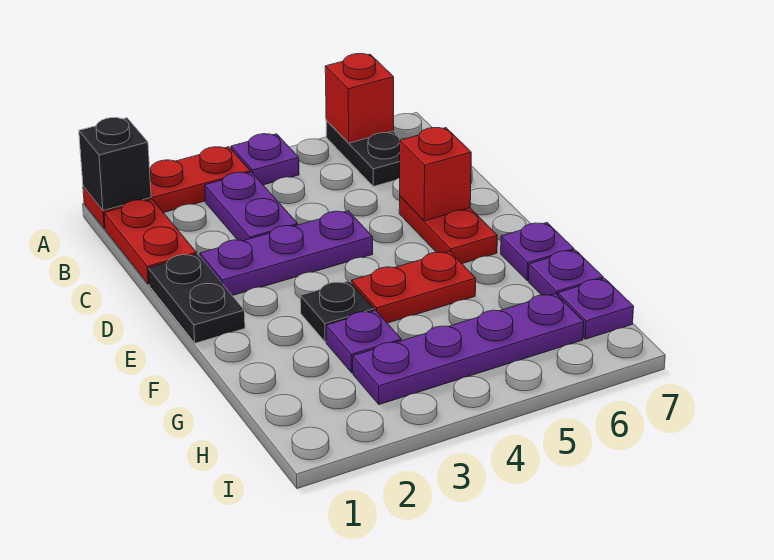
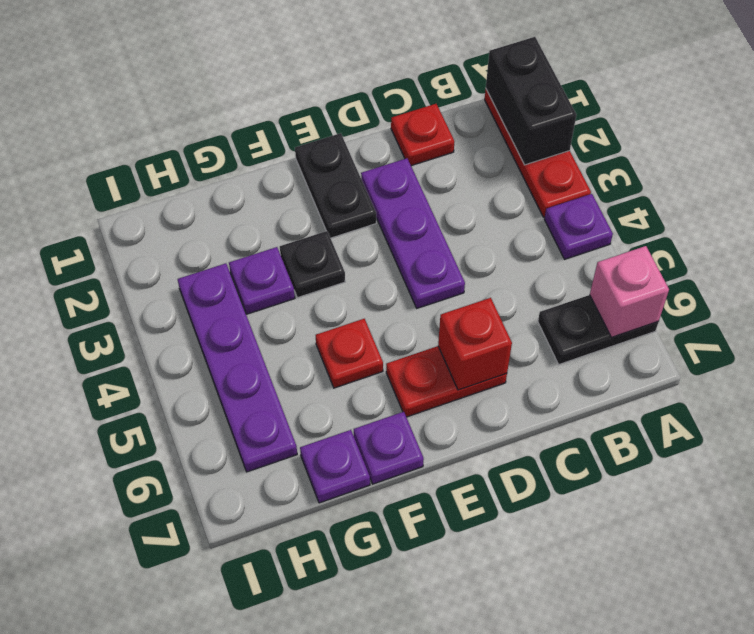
black brick A1 level 2 -> black brick A1:A2 level 2
red brick A6 level 2 -> pink brick A6 level 2
red plate B1:C1 level 1 -> red plate C1 level 1
purple plate B3:C3 level 1 -> none
black plate D1:E1 level 1 -> black plate E1:E2 level 1
red plate F4:F5 level 1 -> red plate F5 level 1
purple plate H7 level 1 -> none

